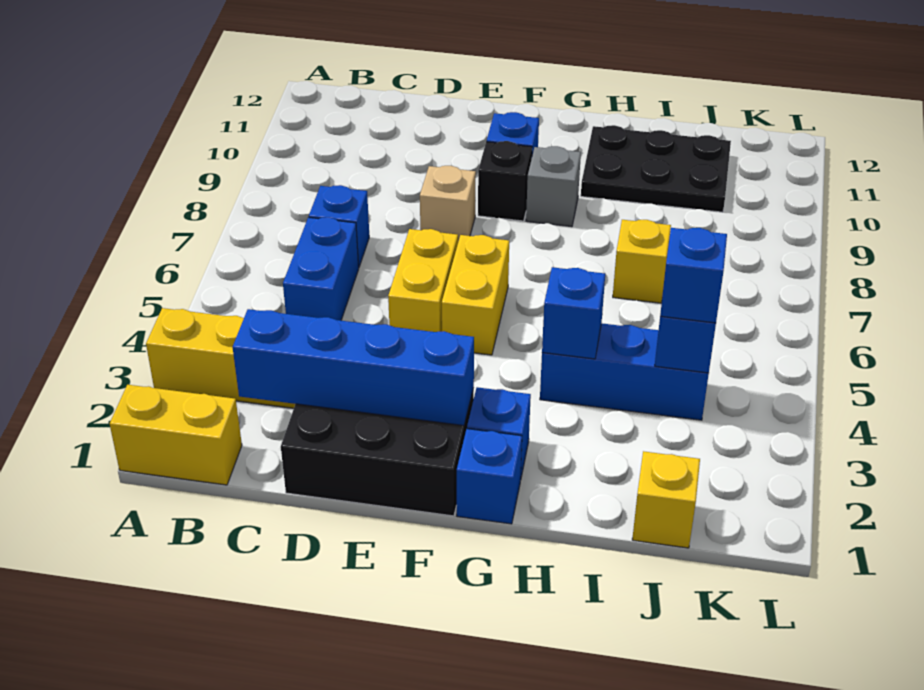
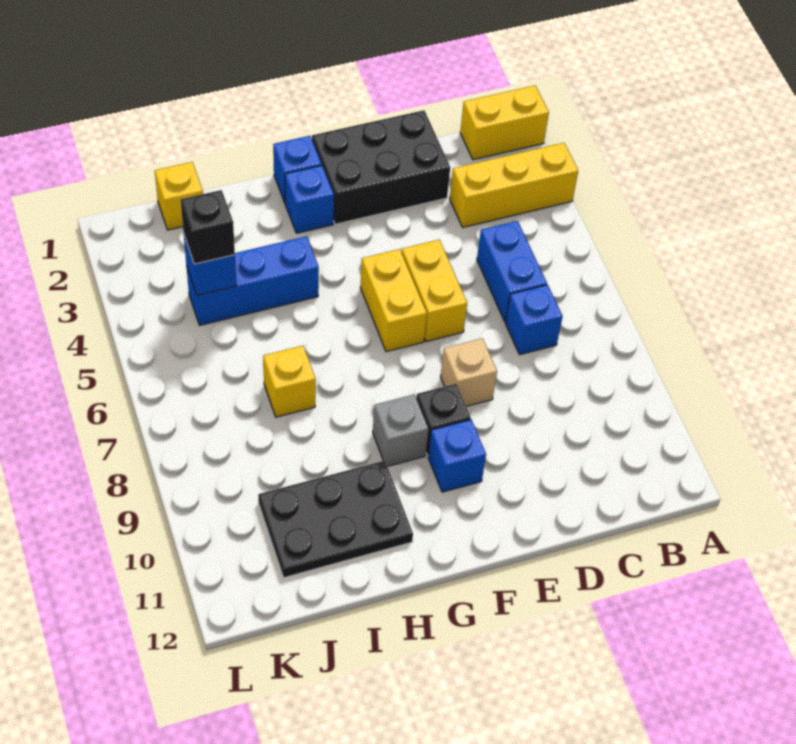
blue brick C2:F2 level 2 -> none
blue brick H4 level 2 -> none
blue brick J4 level 3 -> black brick J4 level 3

